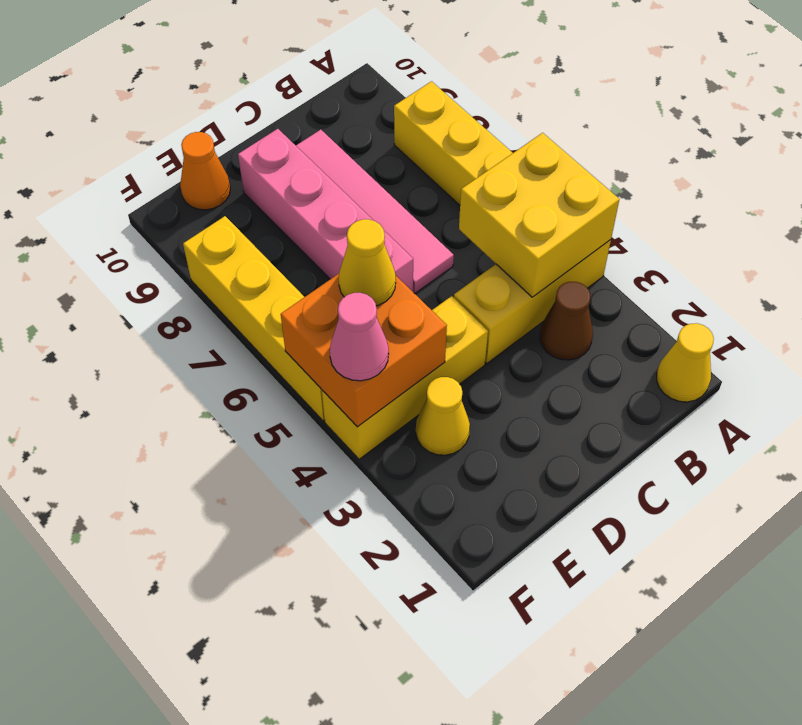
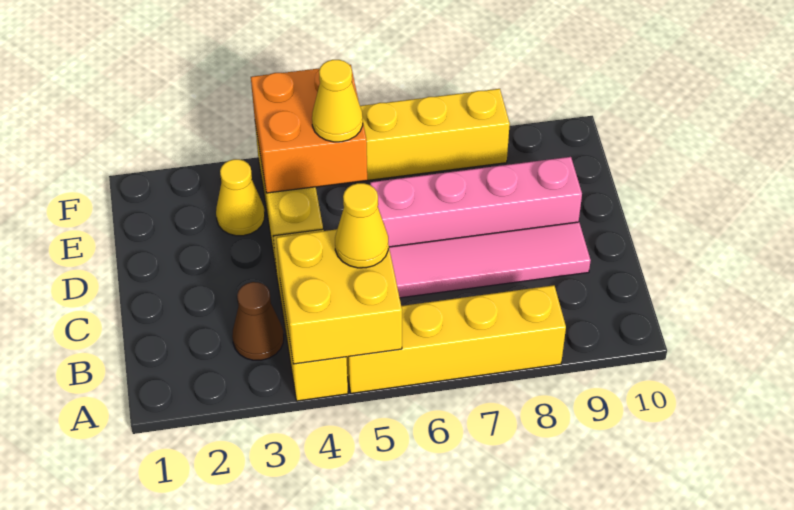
yellow cone A1 level 1 -> yellow cone B5 level 3
orange cone E10 level 1 -> none
pink cone F4 level 3 -> none

